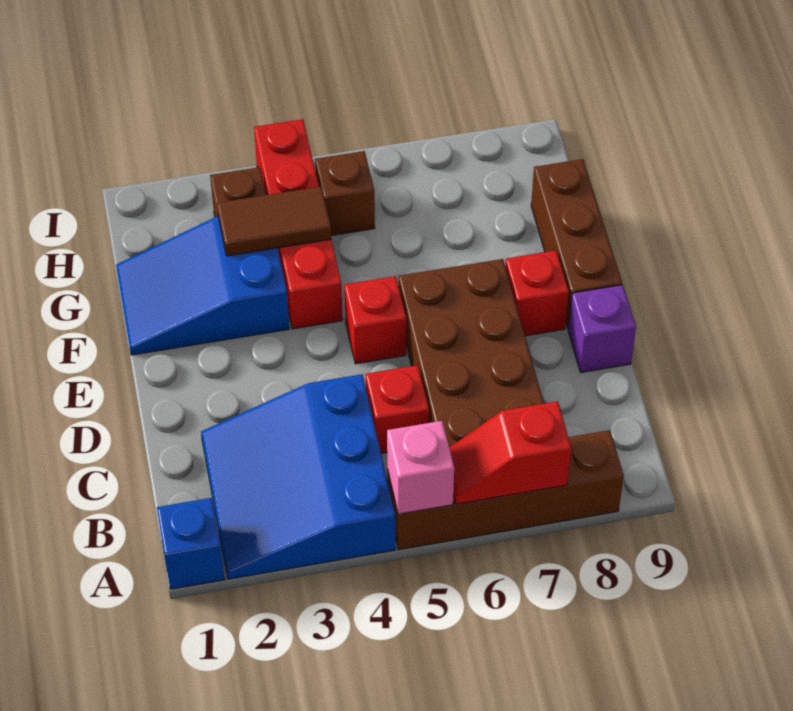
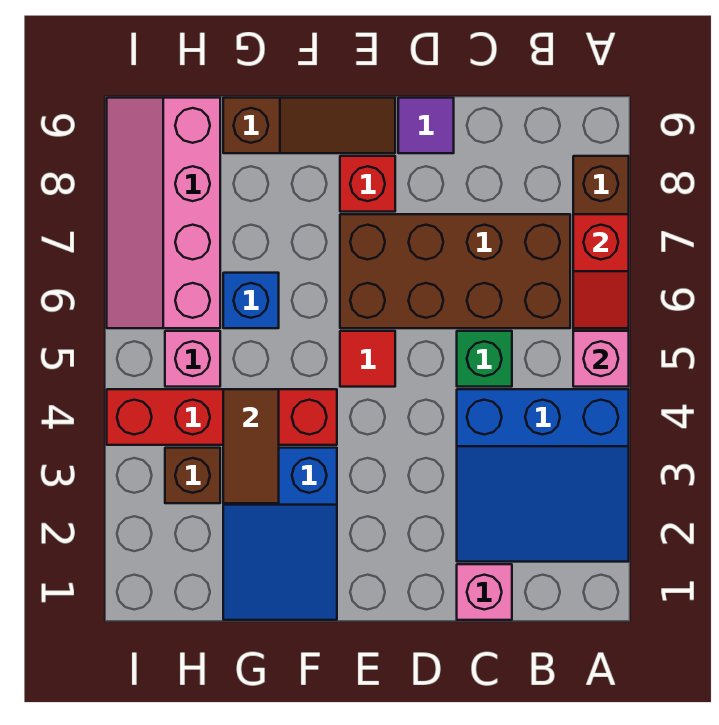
blue brick A1 level 1 -> blue brick G6 level 1
none -> pink brick C1 level 1
red brick C5 level 1 -> green brick C5 level 1
purple brick D9 level 1 -> purple tile D9 level 1
red brick E5 level 1 -> red tile E5 level 1
brown brick E9:G9 level 1 -> brown slope E9:G9 level 1 top G
brown brick H5 level 1 -> pink brick H5 level 1
none -> pink slope H6:I9 level 1 top H

